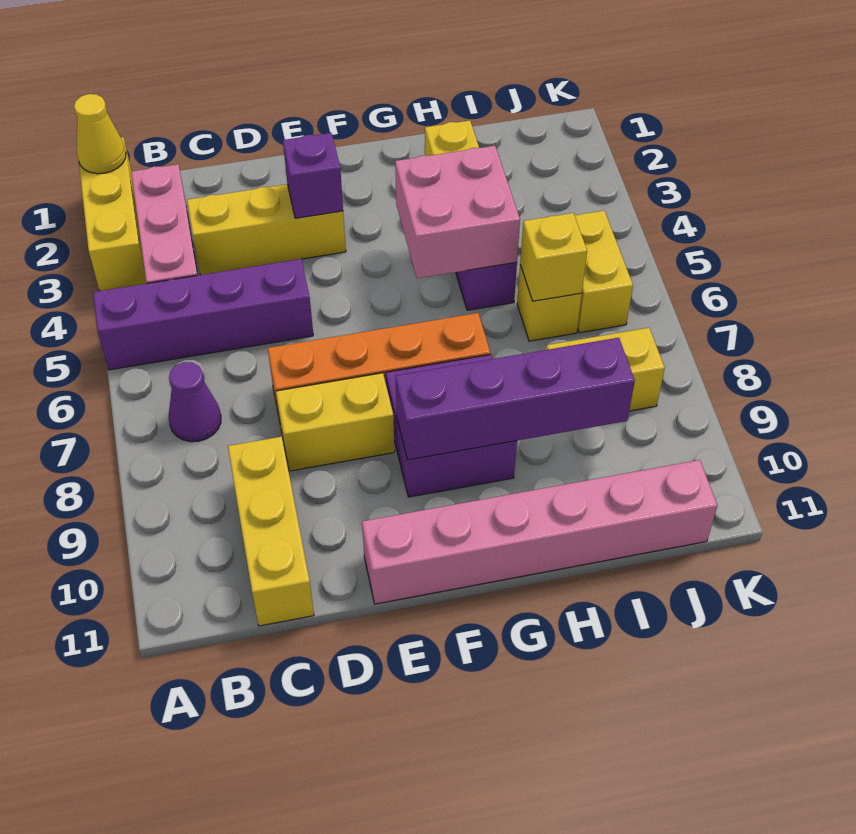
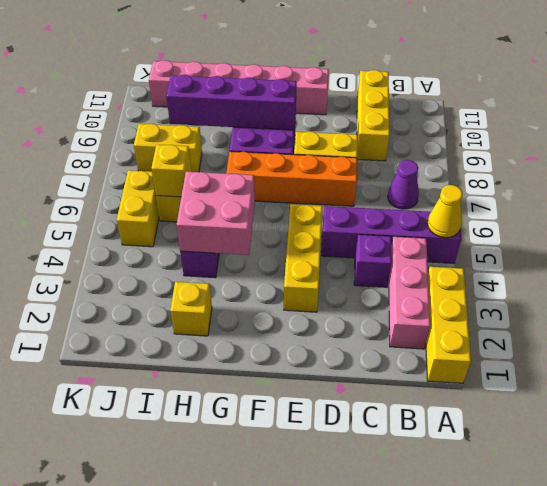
yellow cone A1 level 2 -> yellow cone A5 level 2
yellow brick C3:E3 level 1 -> yellow brick E3:E5 level 1
purple brick E3 level 2 -> purple brick C4 level 1

